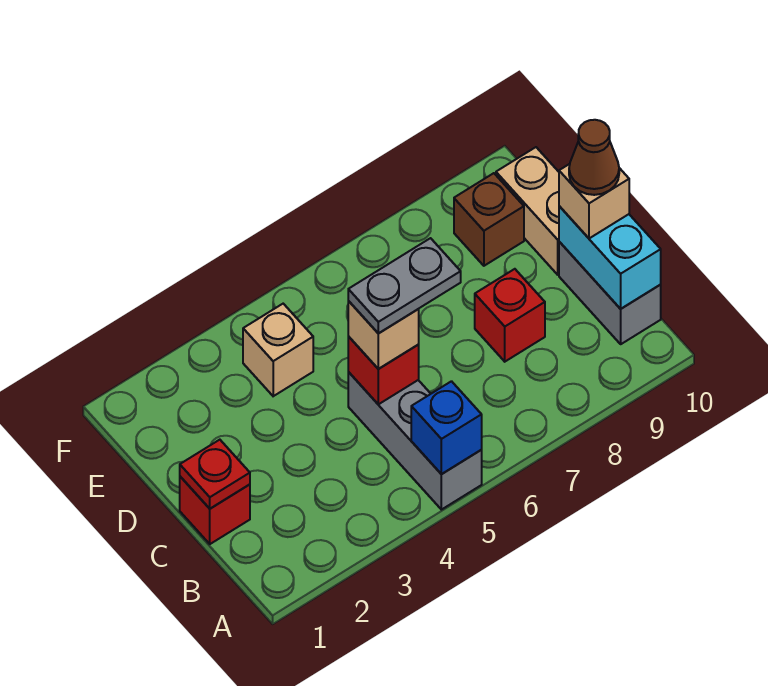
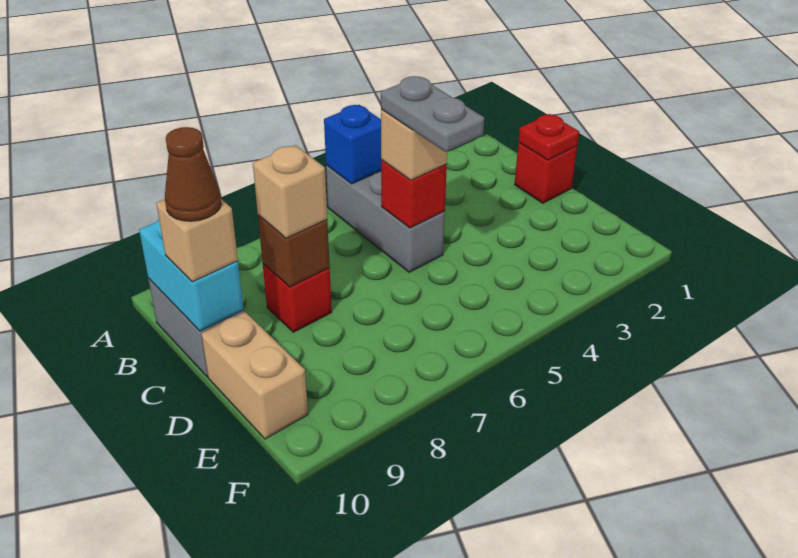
grey plate C5:C6 level 4 -> grey plate C5:D5 level 4
tan brick E4 level 1 -> tan brick C8 level 3
brown brick E9 level 1 -> brown brick C8 level 2

